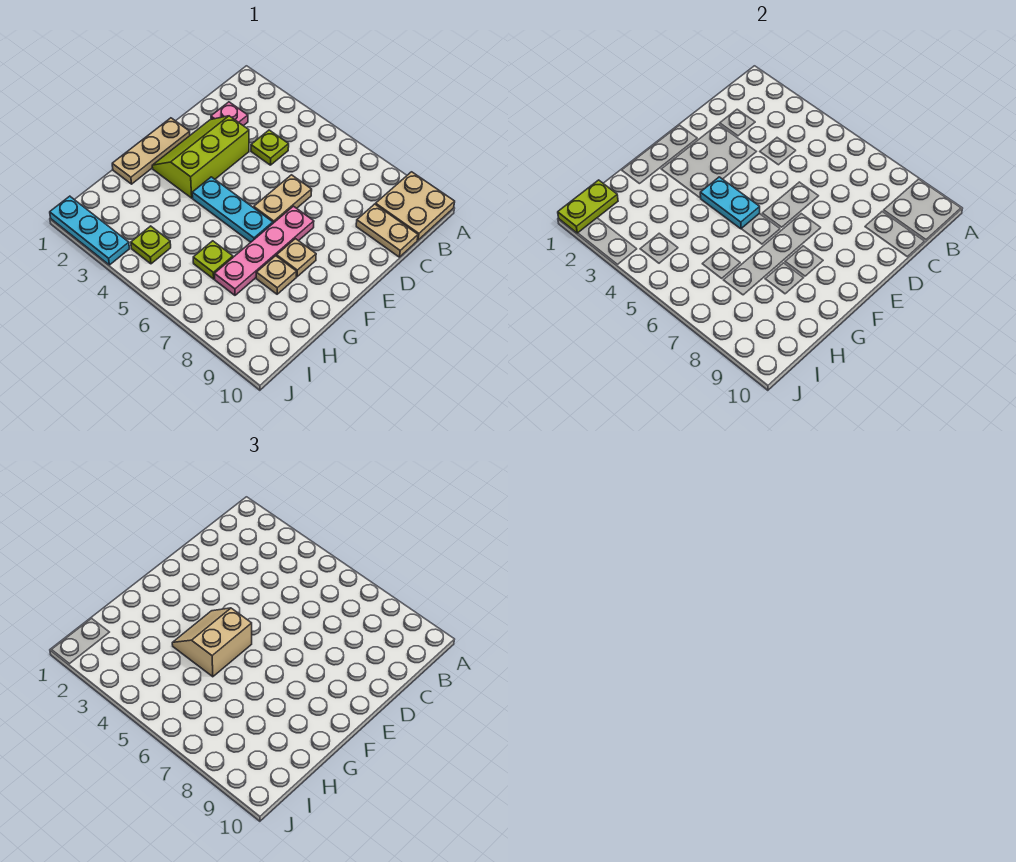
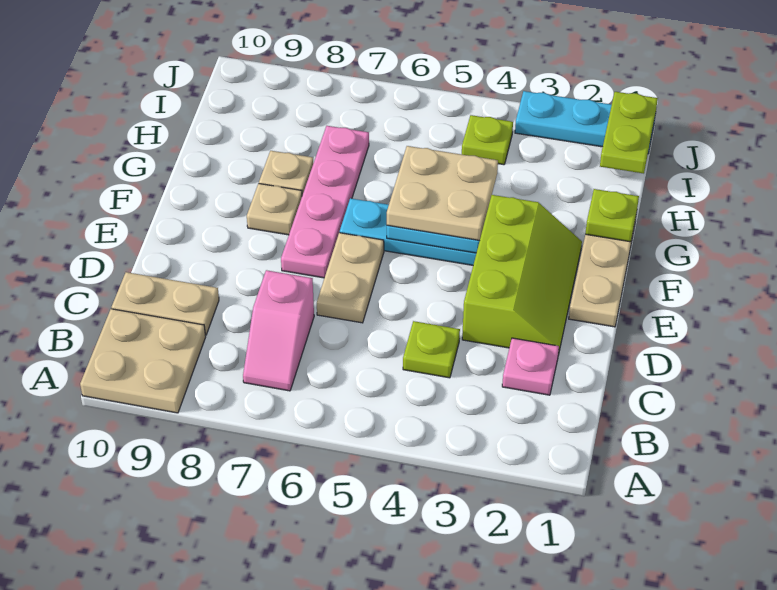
none -> pink slope B7:C7 level 1 top C
tan slope F4:G5 level 3 top 5 -> tan plate F4:G5 level 3
lime plate H6 level 1 -> lime plate G1 level 2

